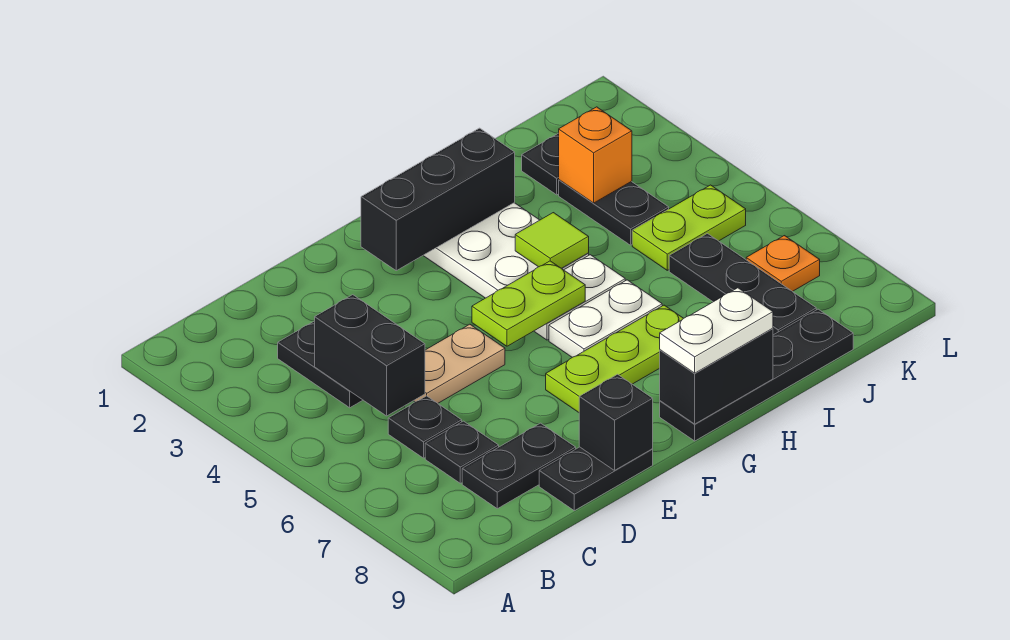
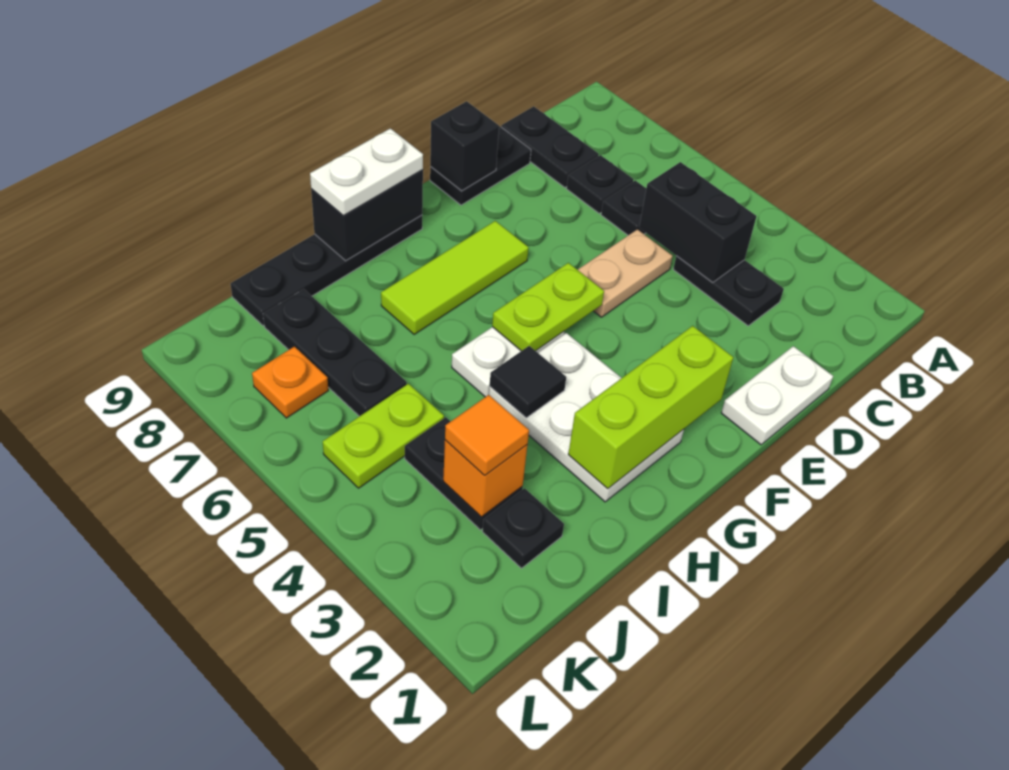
black plate C8:D8 level 1 -> black plate C8:C9 level 1
black brick F2:H2 level 2 -> lime brick F2:H2 level 2
lime plate F7:H7 level 1 -> lime tile F7:H7 level 1
white plate G6:H6 level 1 -> white plate D1:E1 level 1
lime tile H4 level 2 -> black tile H4 level 2
none -> orange tile J3 level 3

